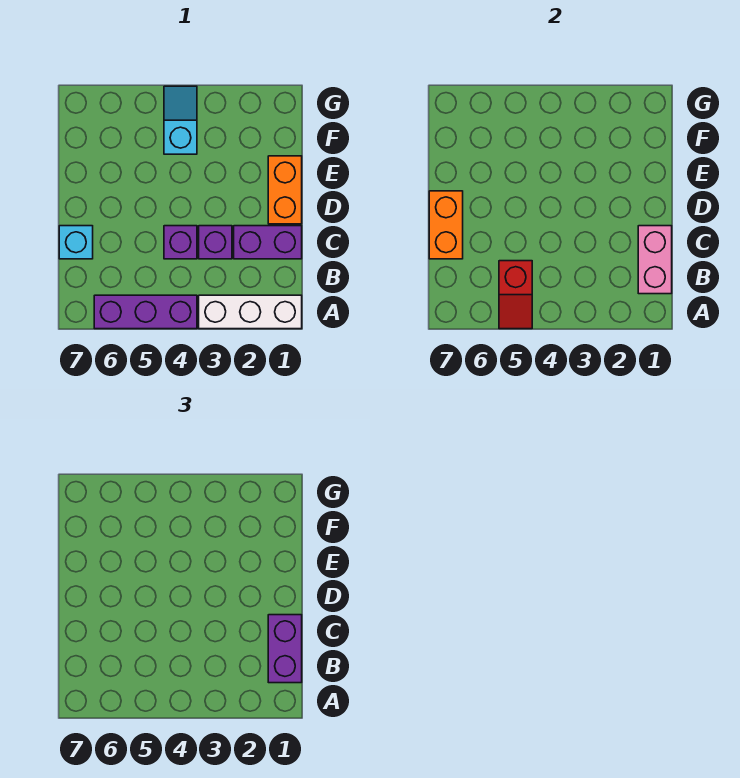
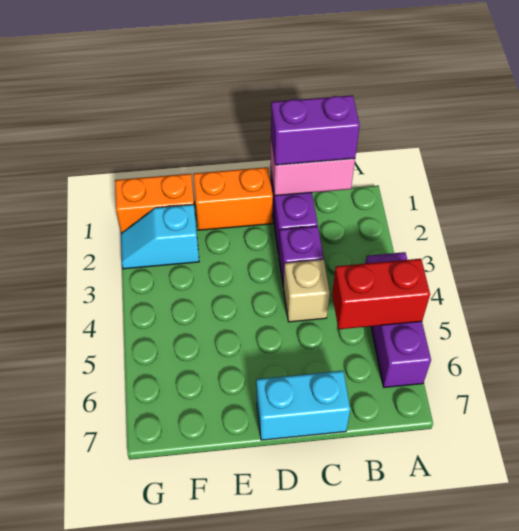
white brick A1:A3 level 1 -> none
red slope A5:B5 level 2 top B -> red brick A5:B5 level 2
purple brick C4 level 1 -> tan brick C4 level 1
cyan brick C7 level 1 -> cyan brick C7:D7 level 1
orange brick C7:D7 level 2 -> orange brick F1:G1 level 1
cyan slope F4:G4 level 1 top F -> cyan slope F2:G2 level 1 top F

